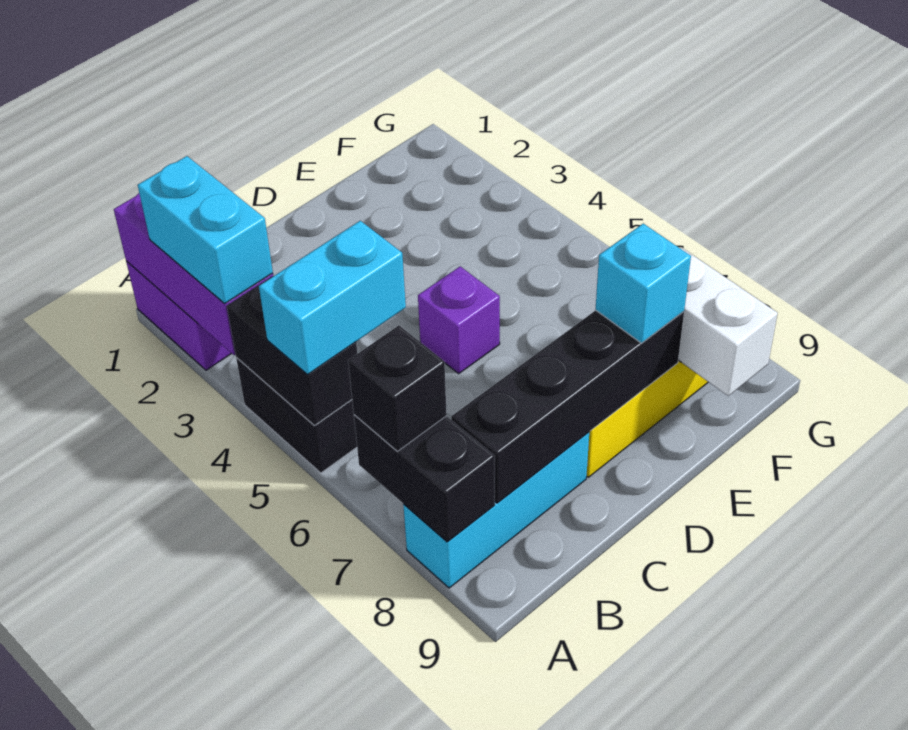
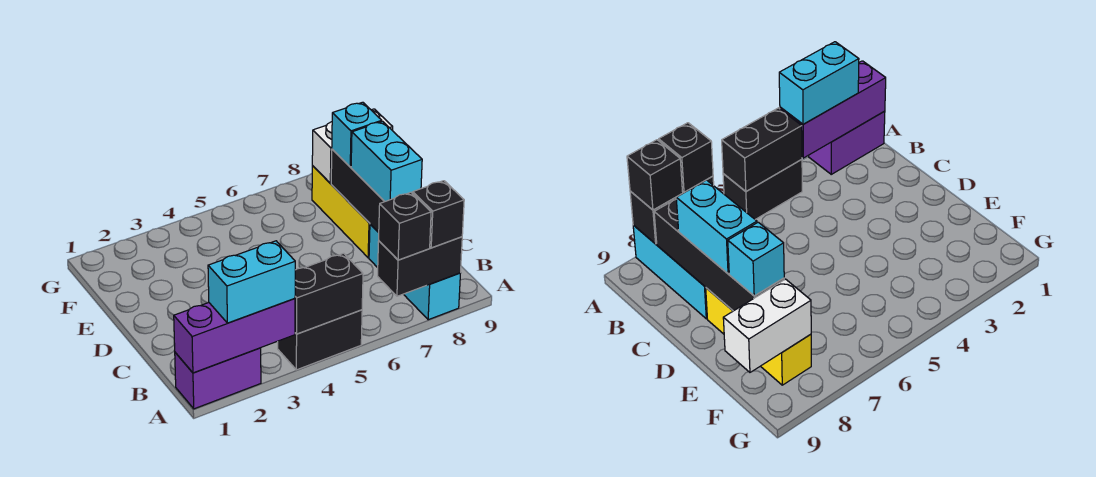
cyan brick A5:B5 level 3 -> cyan brick C8:D8 level 3
none -> black brick A8 level 3
purple brick D5 level 1 -> none

